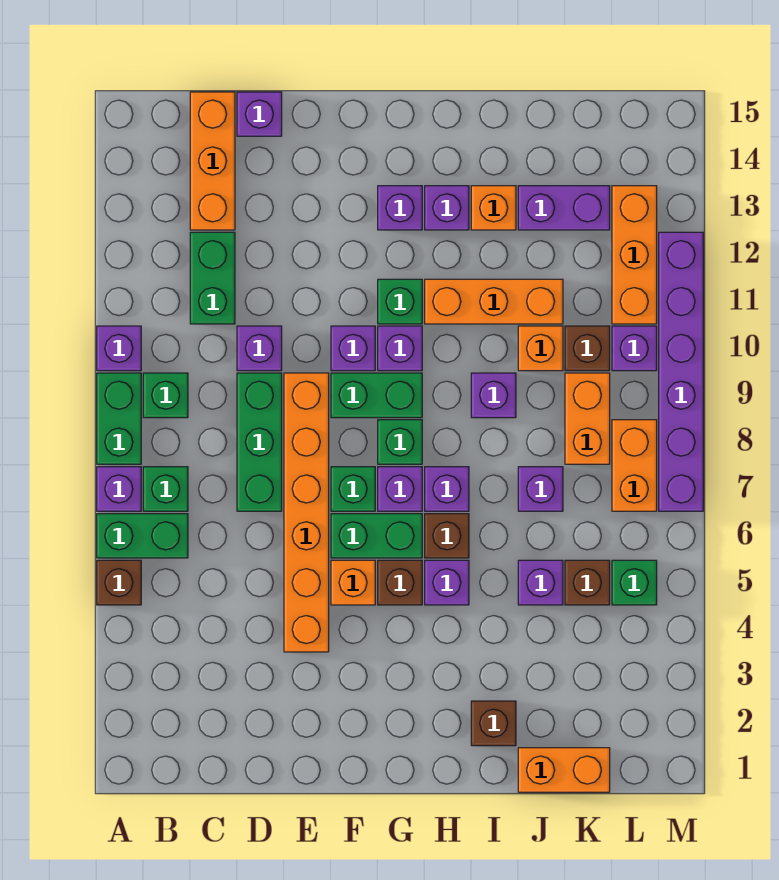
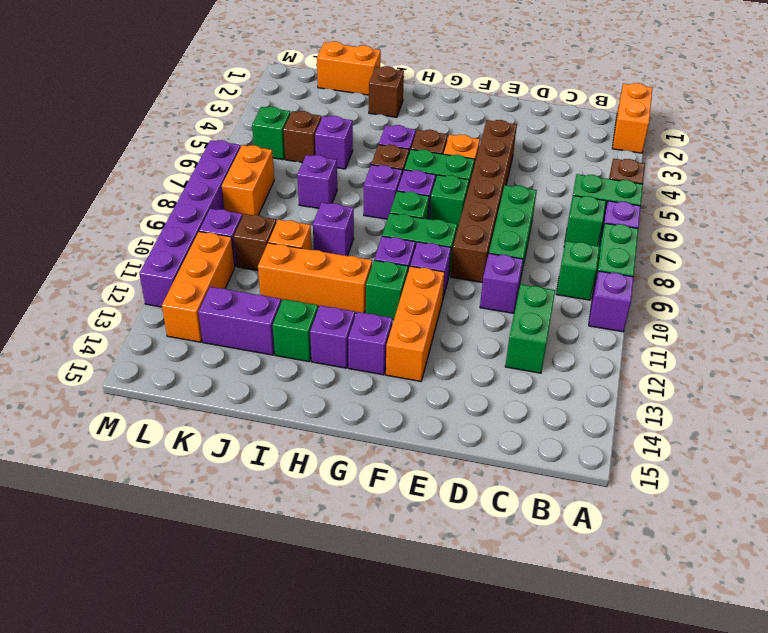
orange brick C13:C15 level 1 -> orange brick F11:F13 level 1
purple brick D15 level 1 -> none
orange brick E4:E9 level 1 -> brown brick E4:E9 level 1
orange brick I13 level 1 -> green brick I13 level 1
orange brick K8:K9 level 1 -> orange brick A1:A2 level 1

